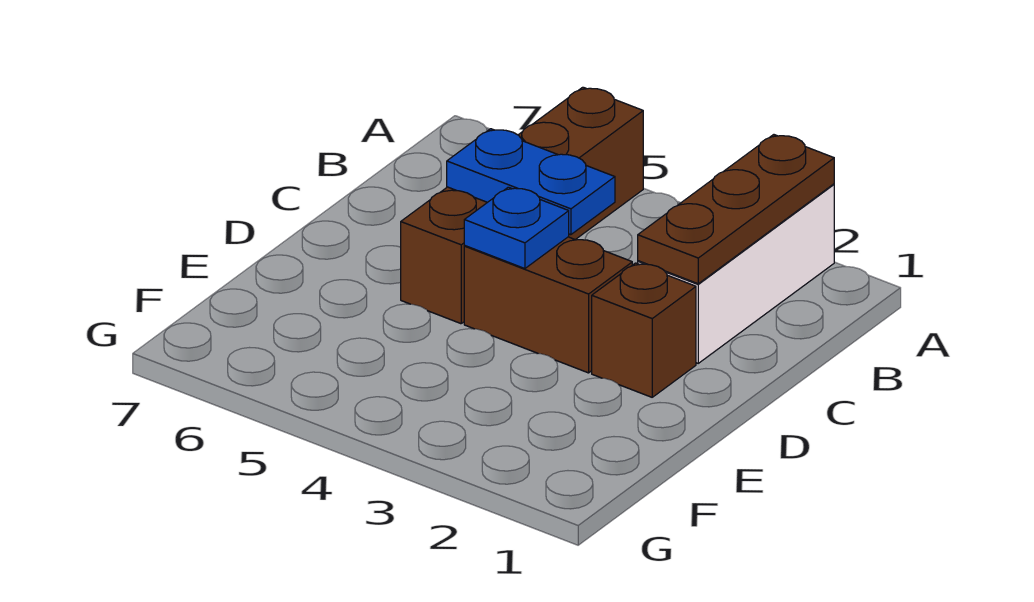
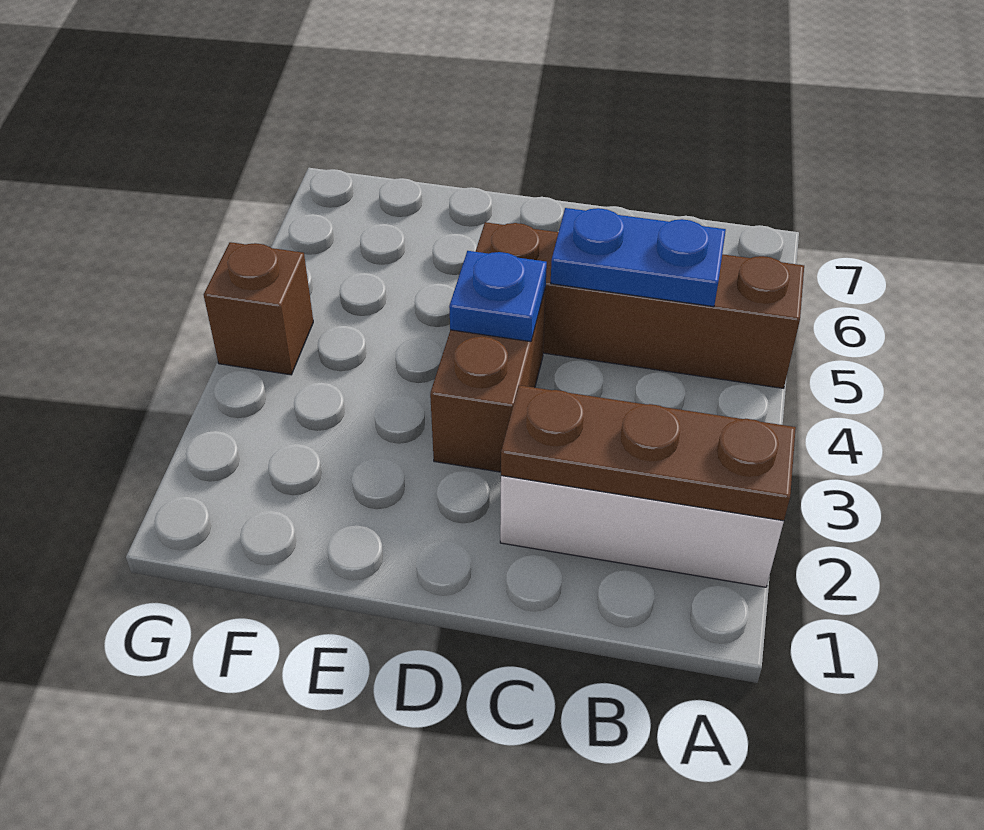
blue plate C4:C5 level 2 -> blue plate B5:C5 level 2
brown brick D2 level 1 -> brown brick G4 level 1

